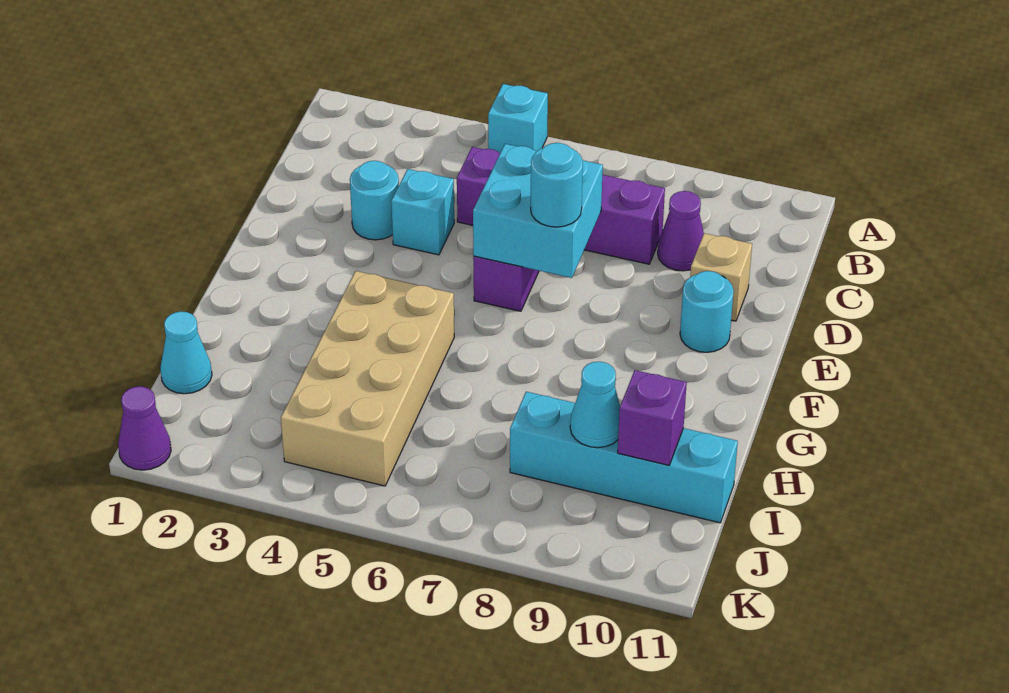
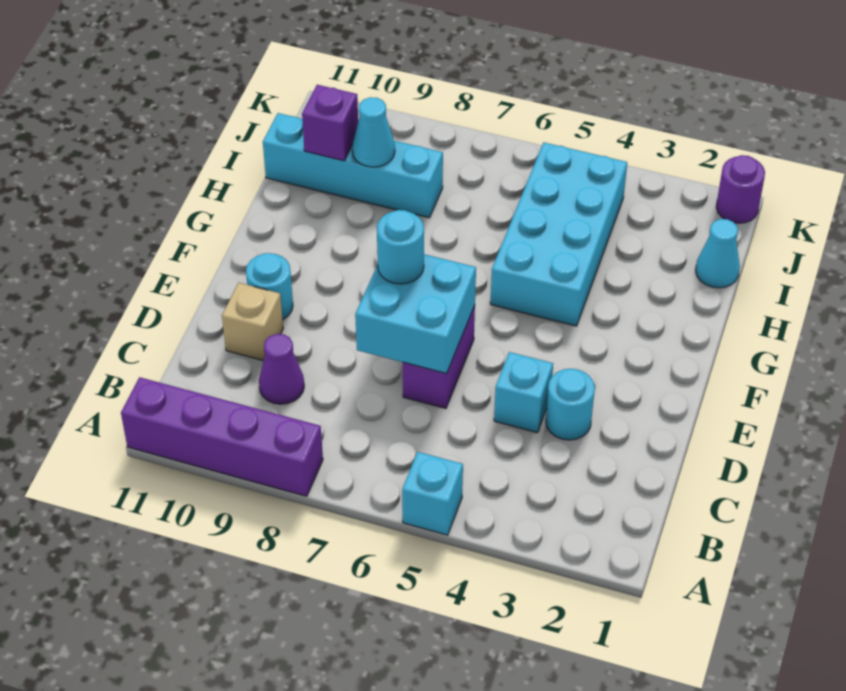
purple brick C5:C8 level 1 -> purple brick A8:A11 level 1
tan brick G4:J5 level 1 -> cyan brick G4:J5 level 1
purple cone K1 level 1 -> purple round brick K1 level 1

